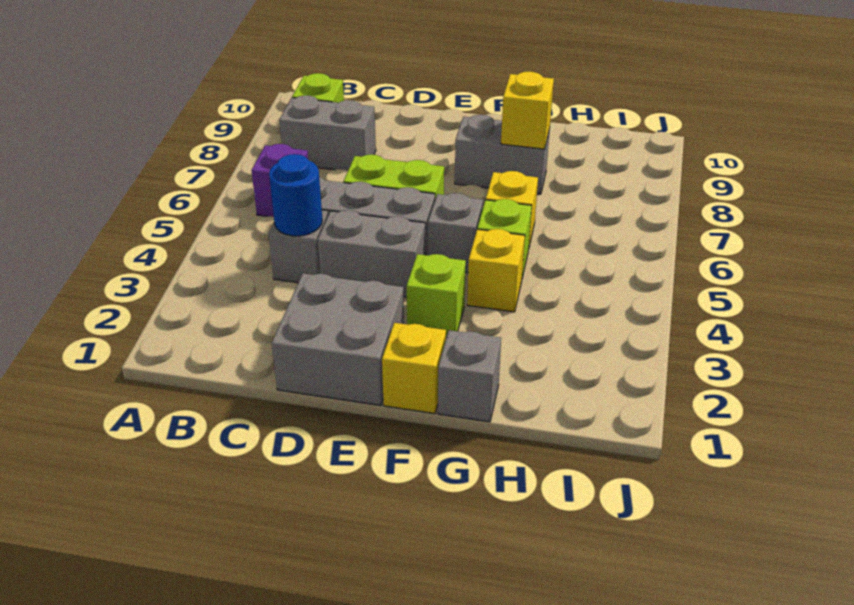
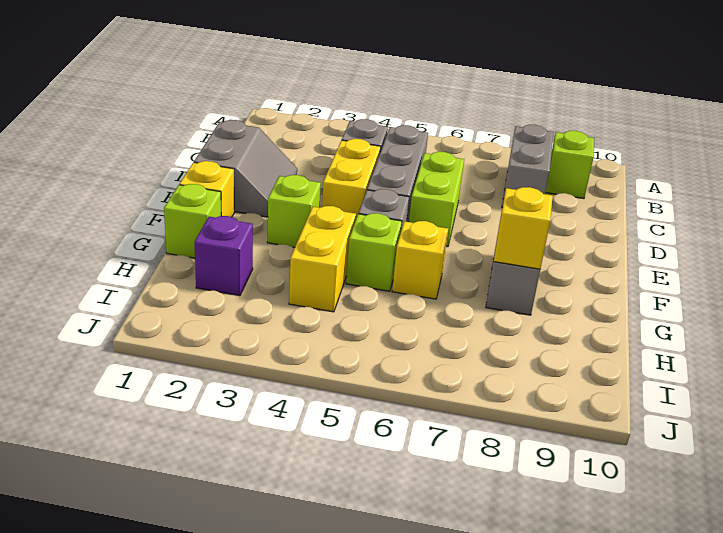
purple brick B6 level 1 -> purple brick H2 level 1
blue round brick C4 level 2 -> none
grey brick D1:E2 level 1 -> grey slope D1:E2 level 1 top 1
grey brick D4:E4 level 1 -> yellow brick D4:E4 level 1
grey brick G1 level 1 -> lime brick G1 level 1
yellow brick G4 level 1 -> yellow brick G4:H4 level 1

